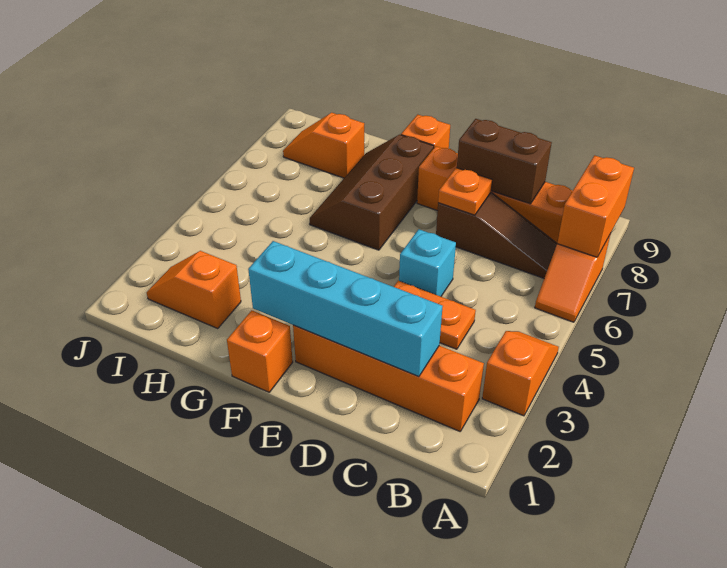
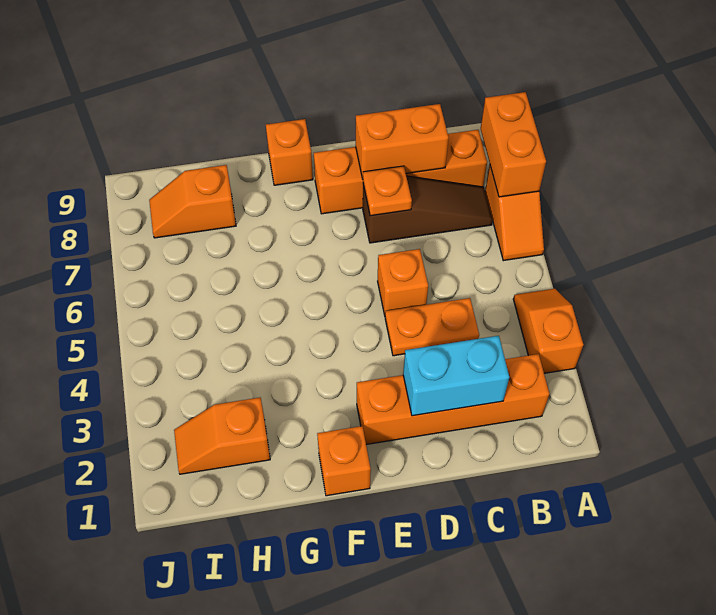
cyan brick C2:F2 level 2 -> cyan brick C2:D2 level 2
brown brick C8:D8 level 2 -> orange brick C8:D8 level 2
cyan brick D5 level 1 -> orange brick D5 level 1
brown slope F6:G8 level 1 top F -> none

